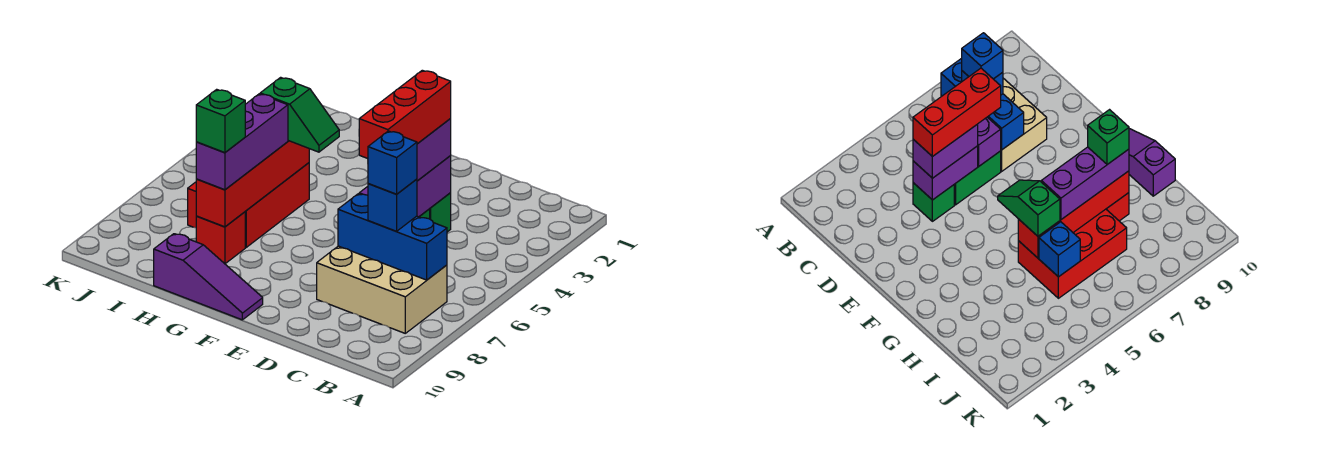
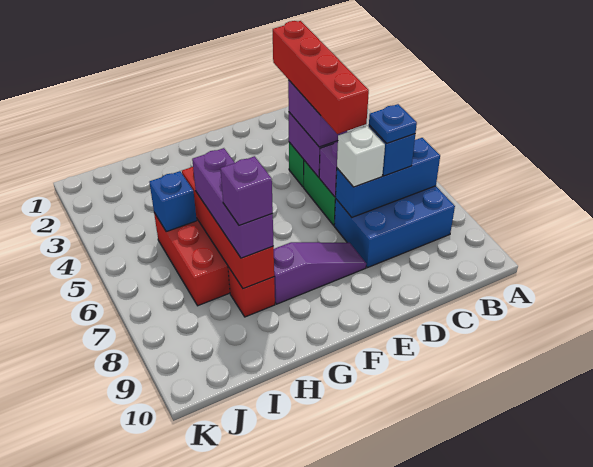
tan brick B7:D8 level 1 -> blue brick B7:D8 level 1
blue brick C7 level 4 -> blue plate C7 level 4
red brick D4:D6 level 4 -> red brick D3:D6 level 4
none -> white brick D7 level 3
purple slope F10:H10 level 1 top H -> purple slope E8:G8 level 1 top G
green slope G5:H5 level 3 top H -> none
green brick H8 level 4 -> purple brick H8 level 4

